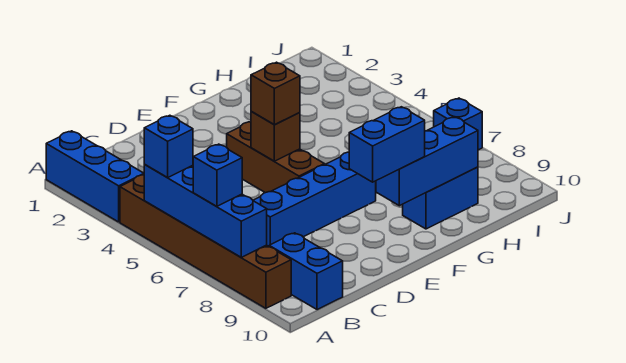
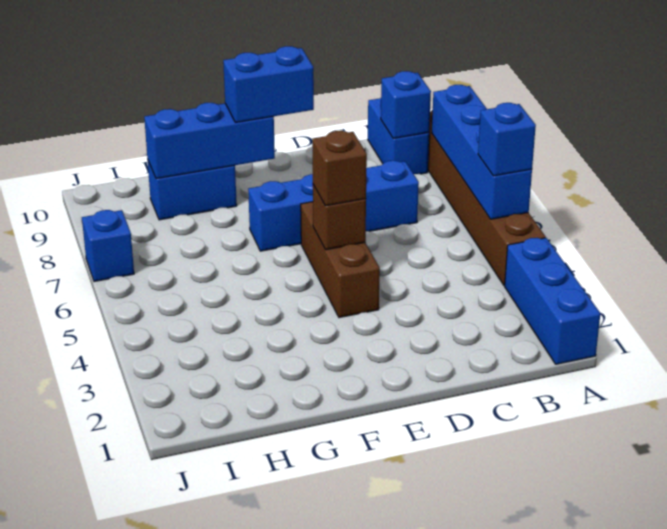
blue brick A7 level 3 -> blue brick B9 level 2

